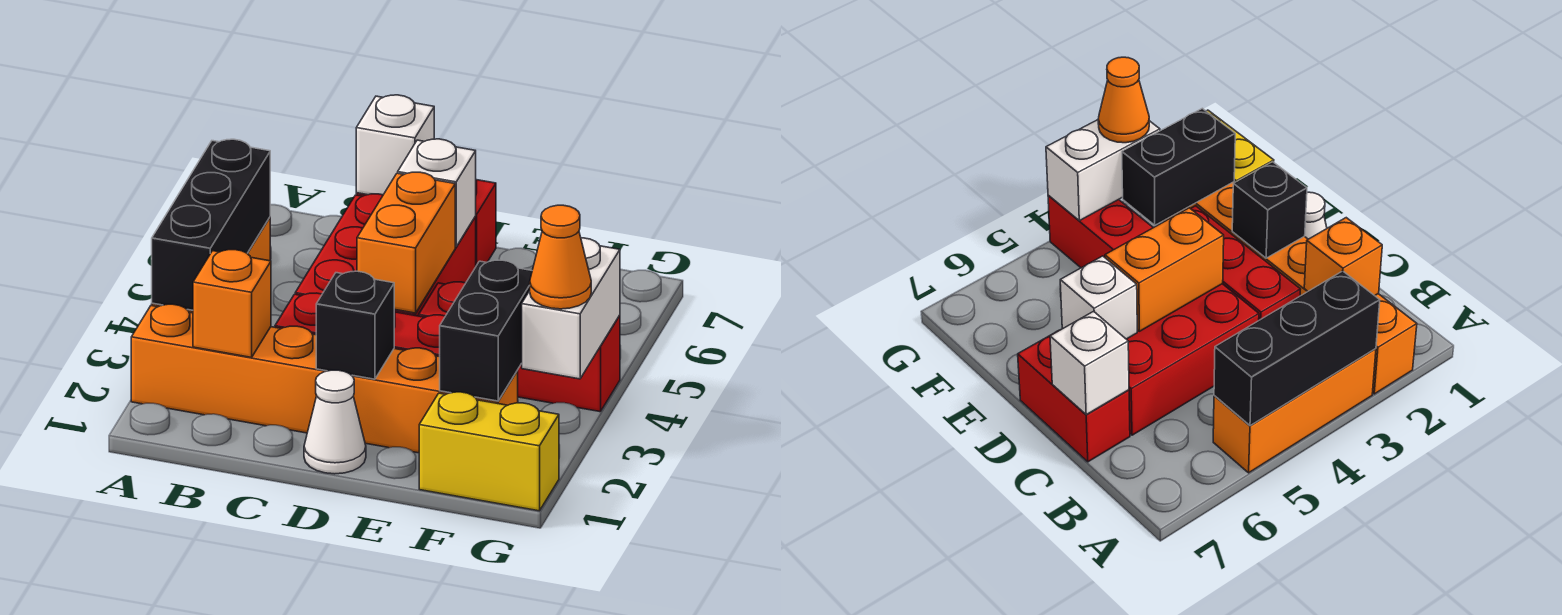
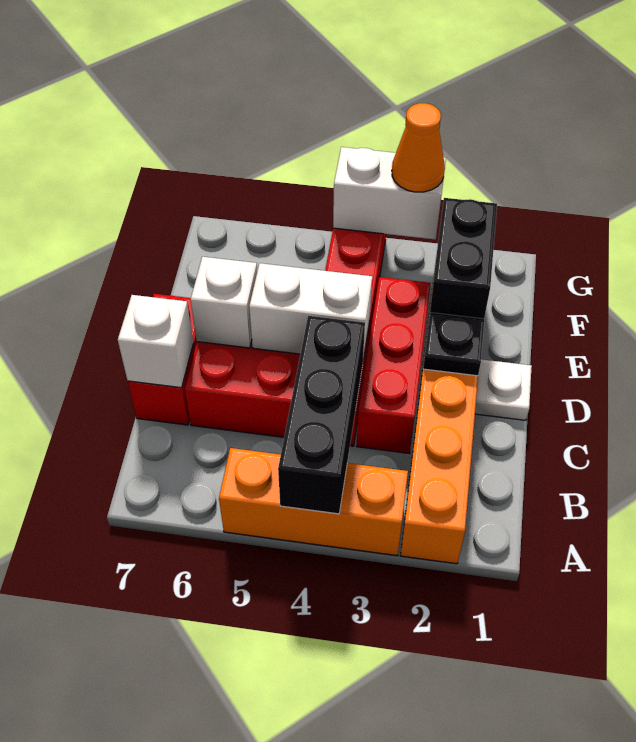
black brick A3:A5 level 2 -> black brick A4:C4 level 2
orange brick B2 level 2 -> none
white cone D1 level 1 -> white plate D1 level 1
black brick D2 level 2 -> black plate D2 level 2
orange brick D4:D5 level 2 -> white brick D4:D5 level 2
yellow brick F1:G1 level 1 -> none
black brick F2:F3 level 2 -> black brick E2:F2 level 2

